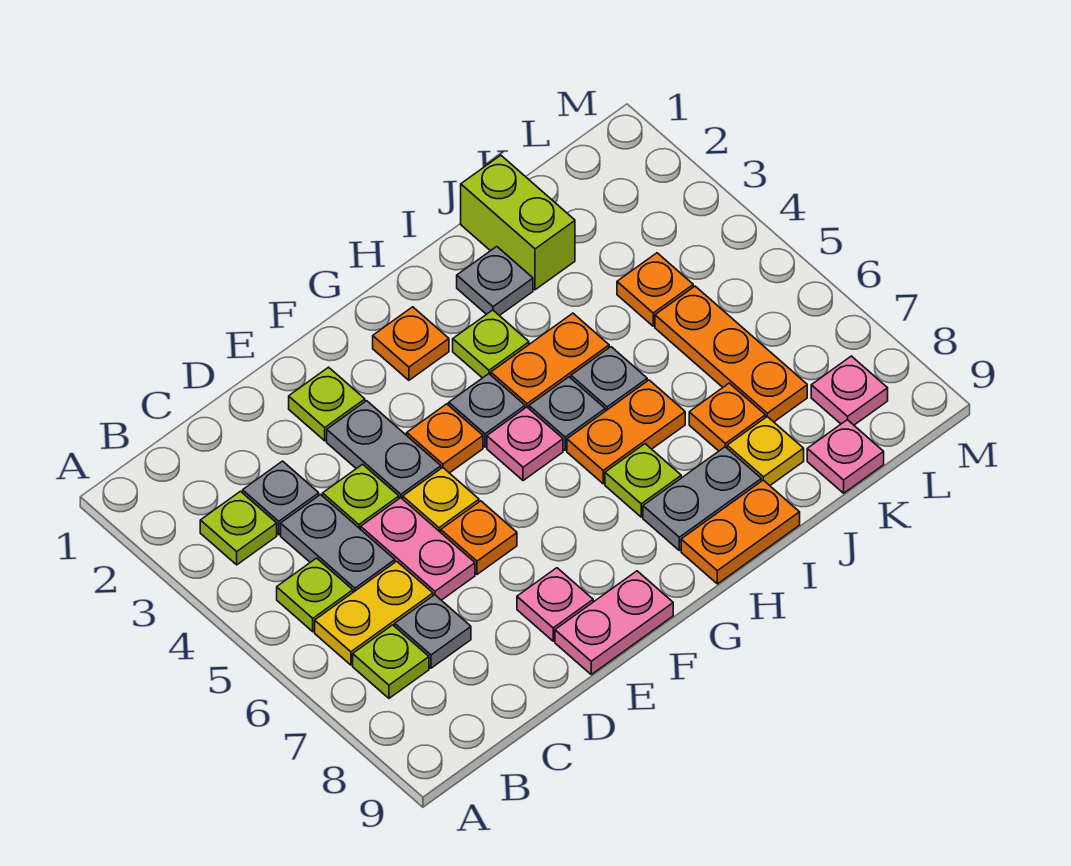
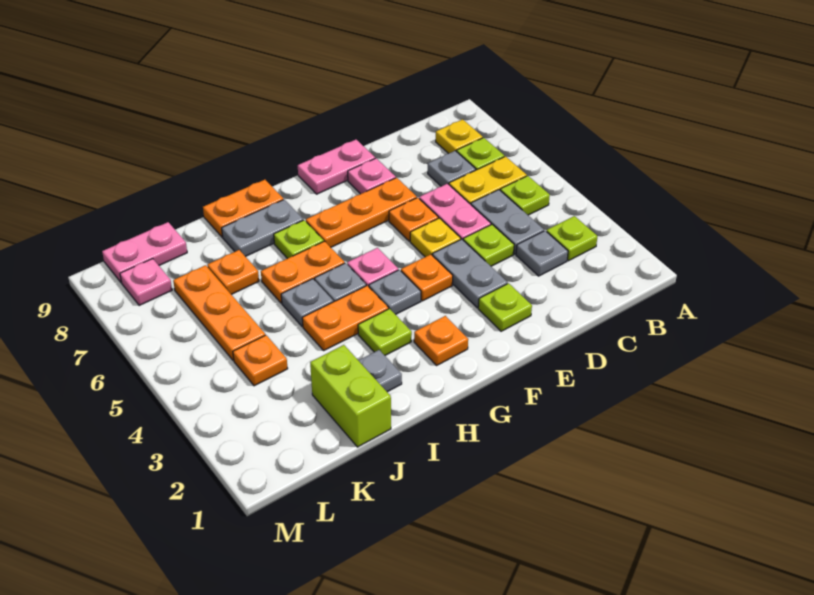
none -> orange plate E7:G7 level 1
yellow plate J8 level 1 -> yellow plate B8 level 1
pink plate K9 level 1 -> pink plate K9:L9 level 1

